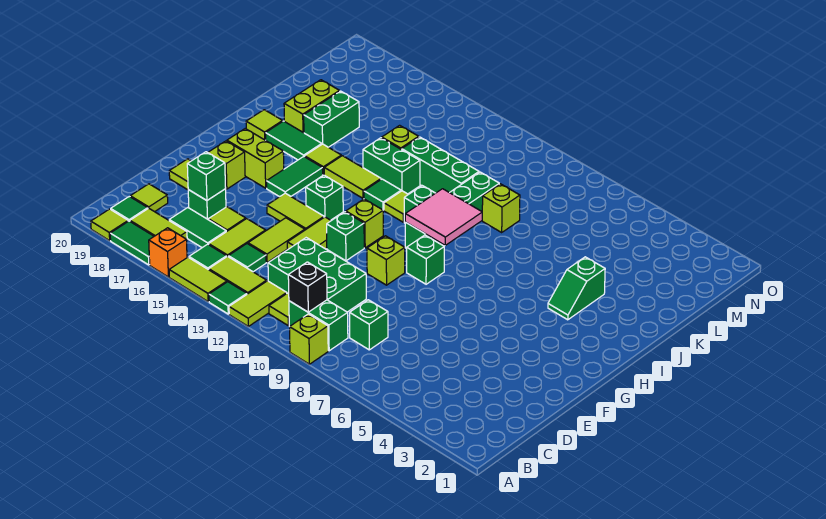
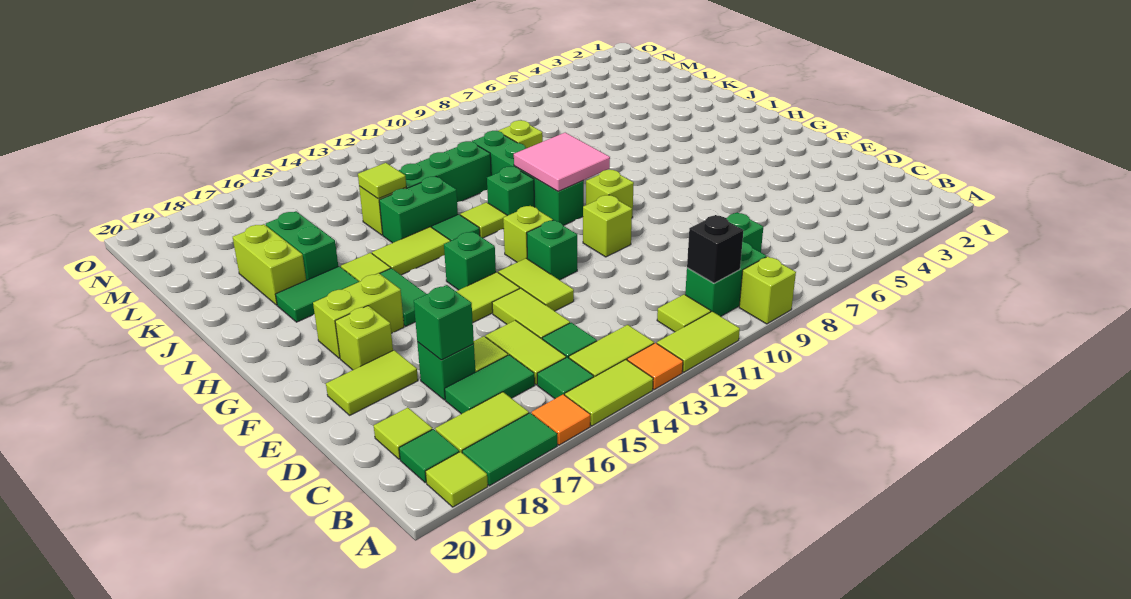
lime tile A12:B12 level 1 -> lime tile A11:A12 level 1
green tile A13 level 1 -> orange tile A13 level 1
orange brick A16 level 1 -> orange tile A16 level 1
green brick C10:D12 level 1 -> none
green brick G9 level 1 -> lime brick G9 level 1
green slope I4:J4 level 1 top J -> none
lime tile I19 level 1 -> lime tile K14 level 2

